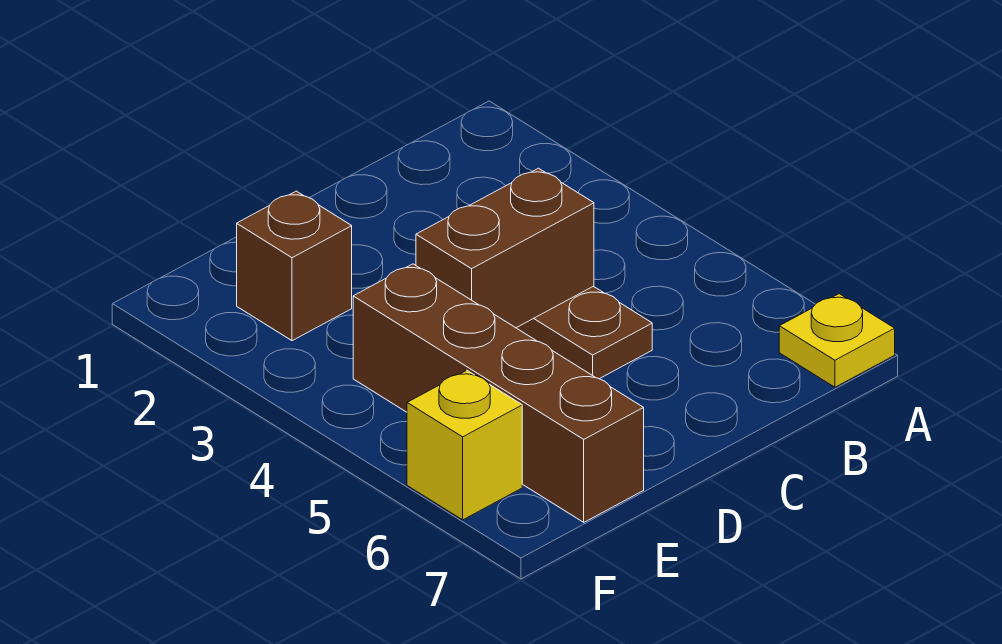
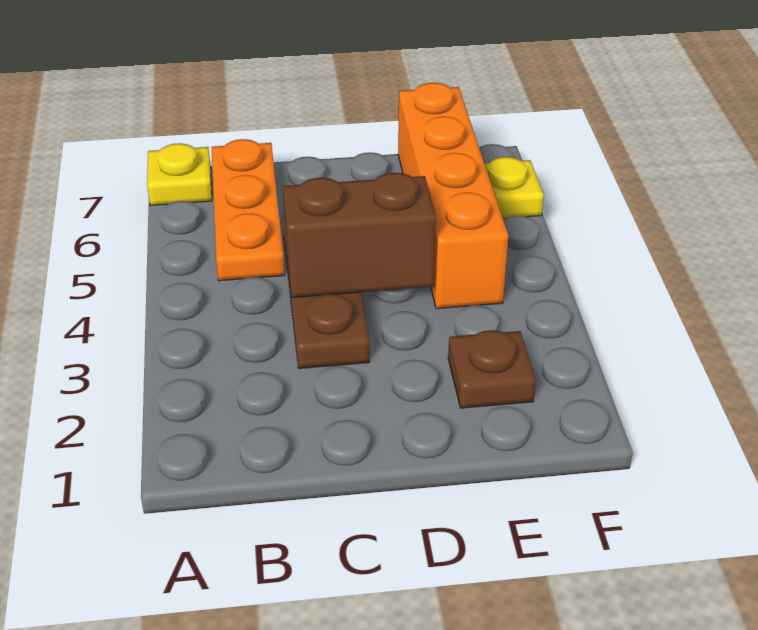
none -> orange plate B5:B7 level 1
brown brick E2 level 1 -> brown plate E2 level 1
brown brick E4:E7 level 1 -> orange brick E4:E7 level 1
yellow brick F6 level 1 -> yellow plate F6 level 1

